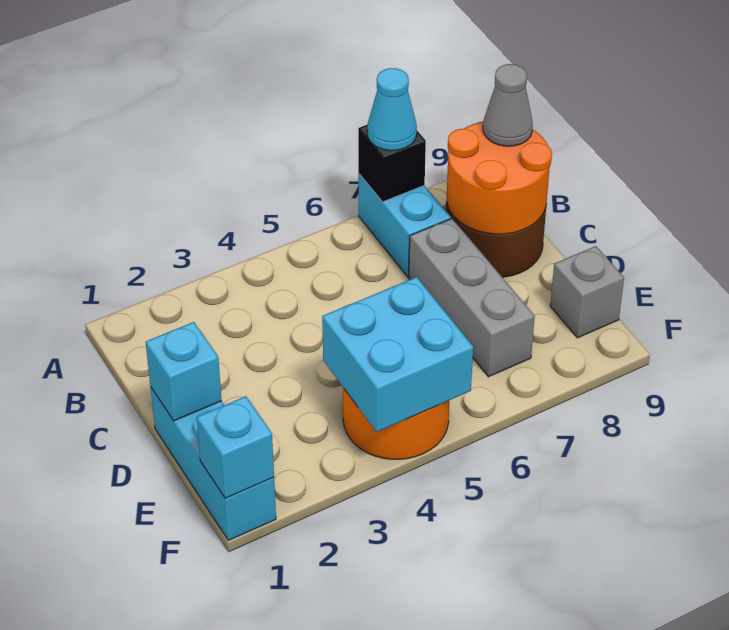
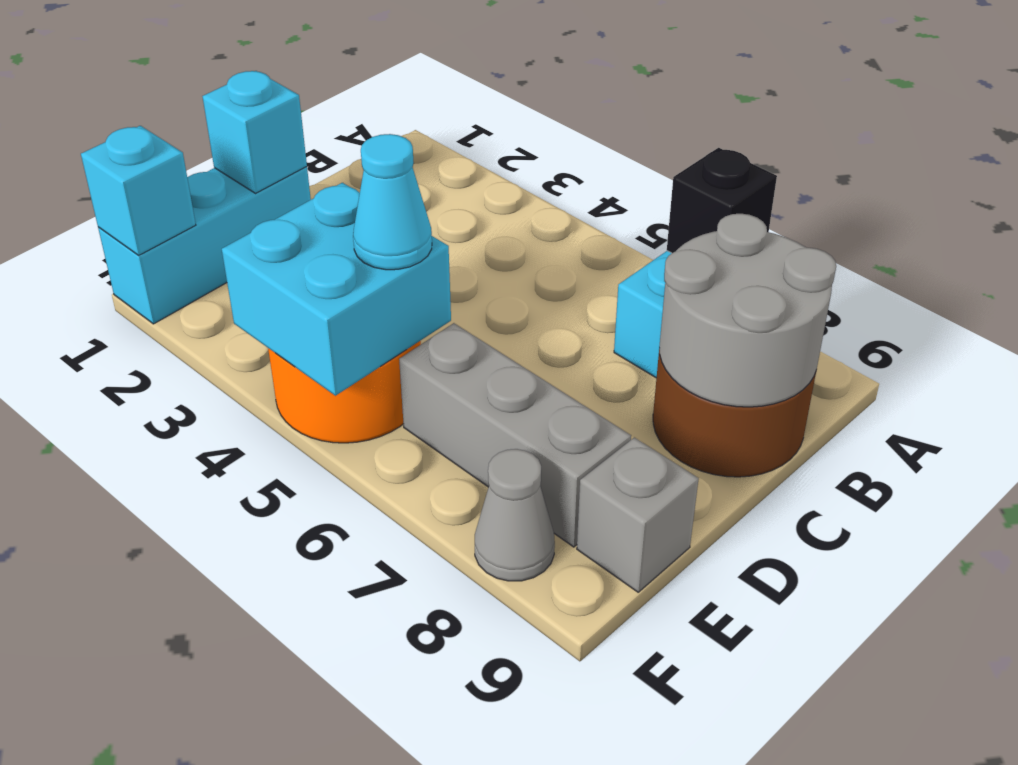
cyan cone A7 level 3 -> cyan cone E5 level 3
orange round brick B8:C9 level 2 -> grey round brick B8:C9 level 2
grey cone B9 level 3 -> grey cone F8 level 1
grey brick C7:E7 level 1 -> grey brick E6:E8 level 1

